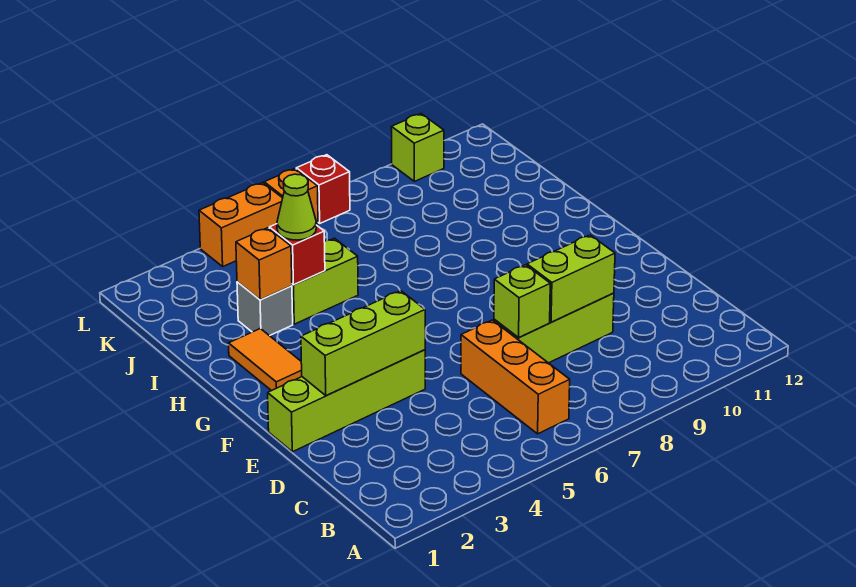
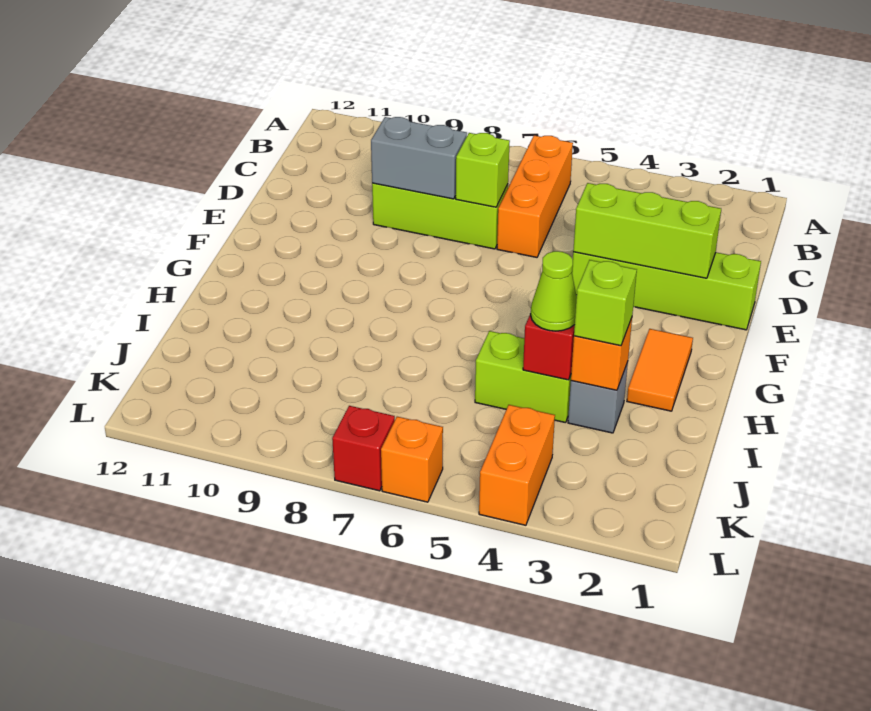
lime brick D8:D9 level 2 -> grey brick D8:D9 level 2
orange brick L4:L5 level 1 -> orange brick K4:L4 level 1
lime brick L10 level 1 -> lime brick I3 level 3

